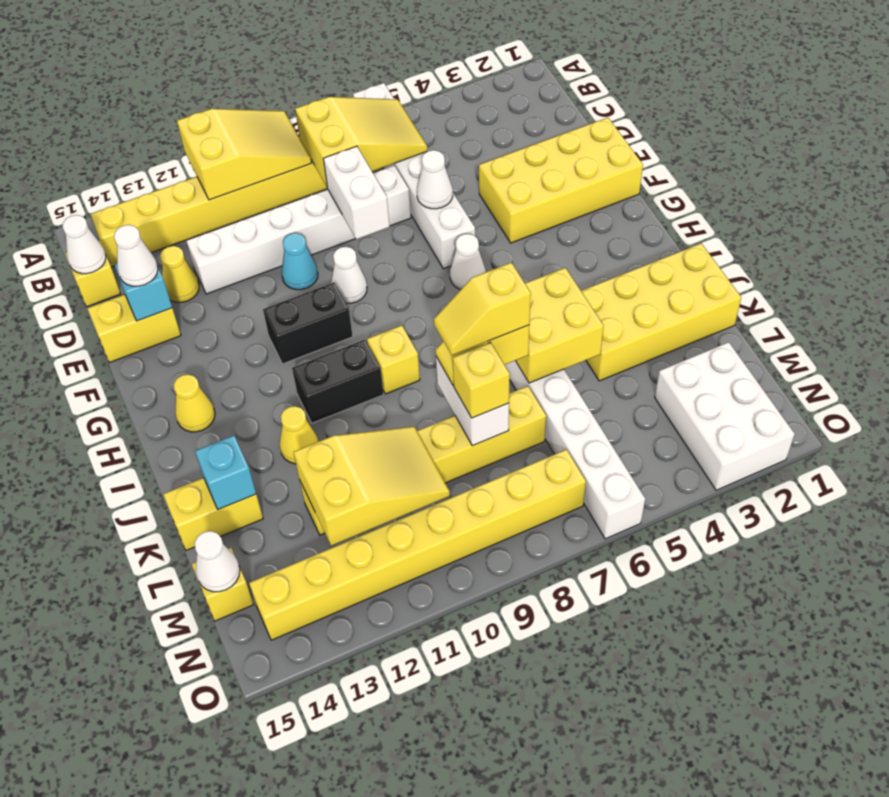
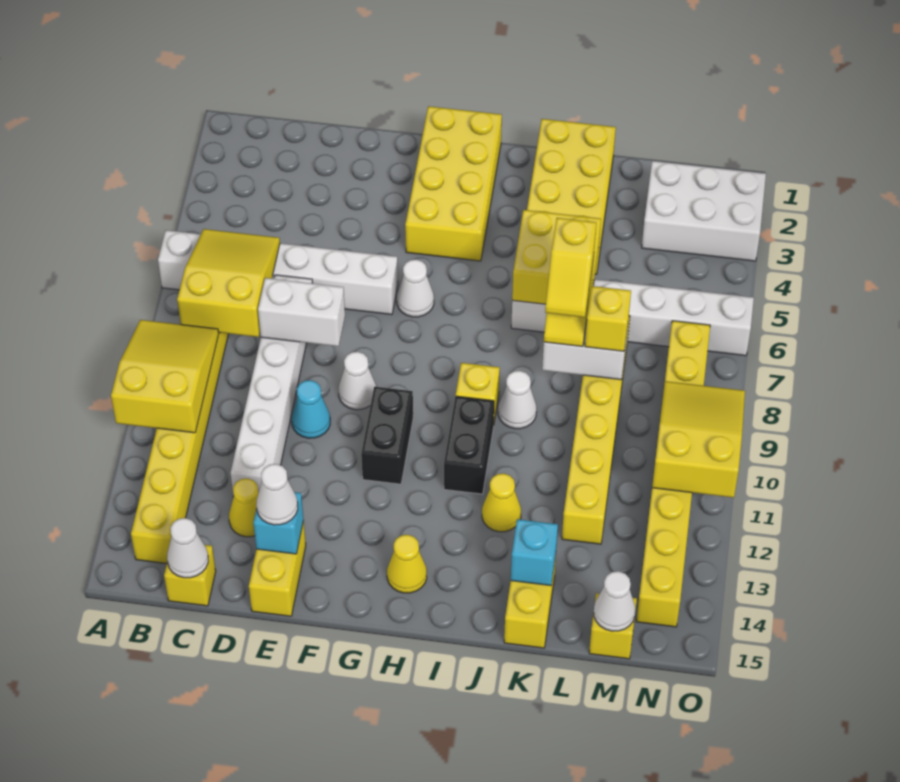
yellow brick E1:F4 level 1 -> yellow brick G1:H4 level 1
white cone E6 level 2 -> white cone J9 level 1
yellow slope L10:M12 level 2 top 12 -> yellow slope N9:O11 level 2 top 11

